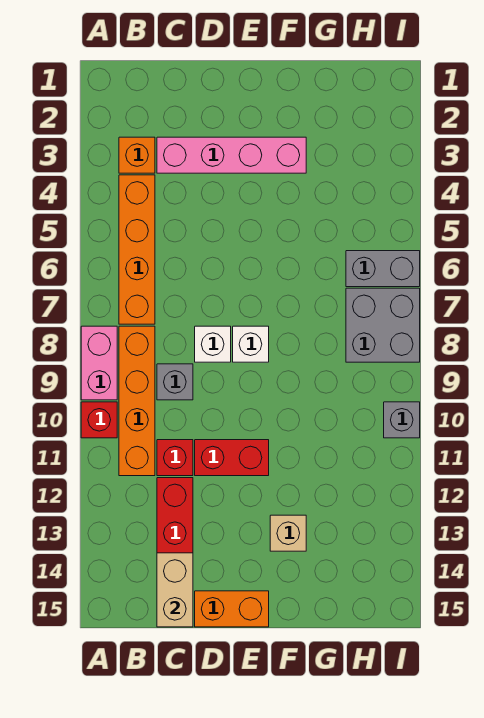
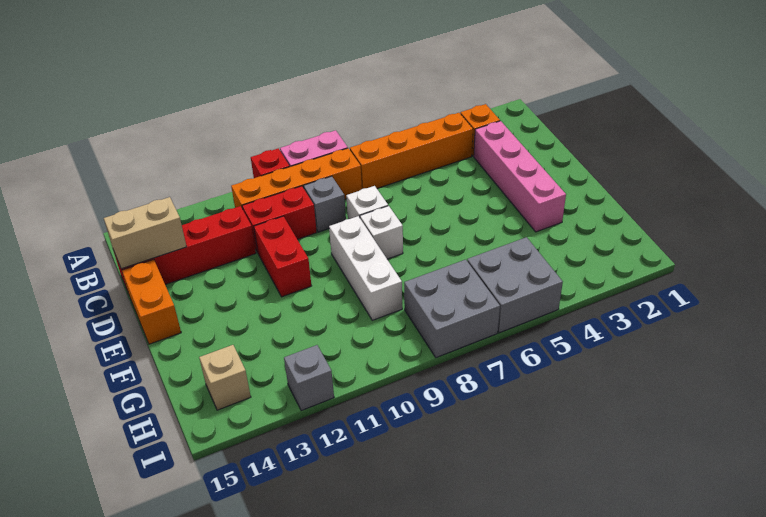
red brick C11 level 1 -> red brick C10:C11 level 1
none -> white brick E9:G9 level 1
tan brick F13 level 1 -> tan brick H14 level 1
grey brick H6:I6 level 1 -> grey brick H5:I6 level 1
grey brick I10 level 1 -> grey brick I12 level 1

